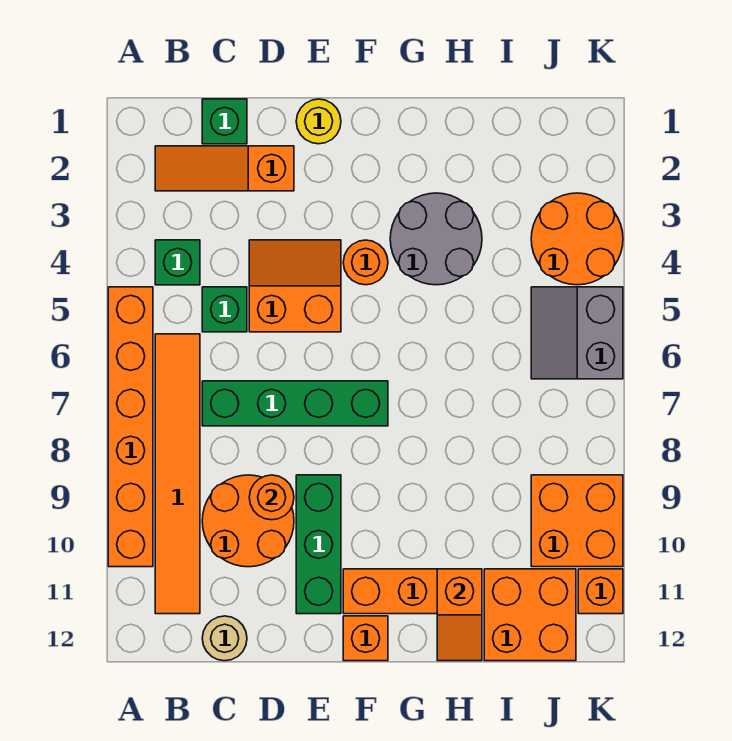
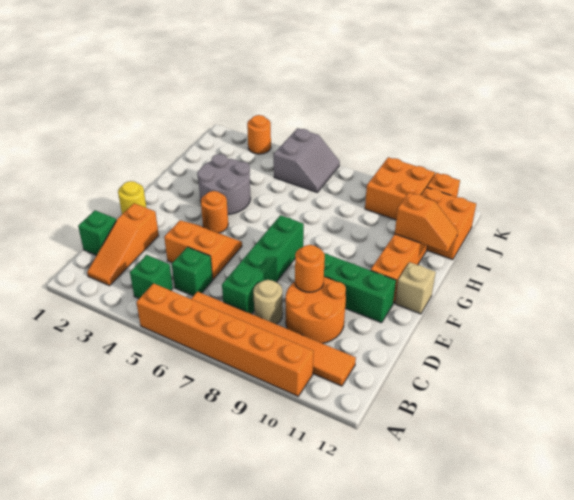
tan round brick C12 level 1 -> tan round brick C8 level 1
orange slope D4:E5 level 1 top 5 -> orange slope D4:E5 level 1 top D
orange brick F12 level 1 -> tan brick F12 level 1
orange round brick J3:K4 level 1 -> orange round brick K3 level 1
grey slope J5:K6 level 1 top K -> grey slope J5:K6 level 1 top 5

